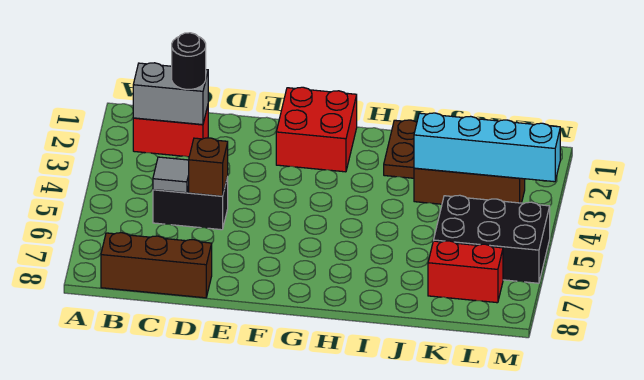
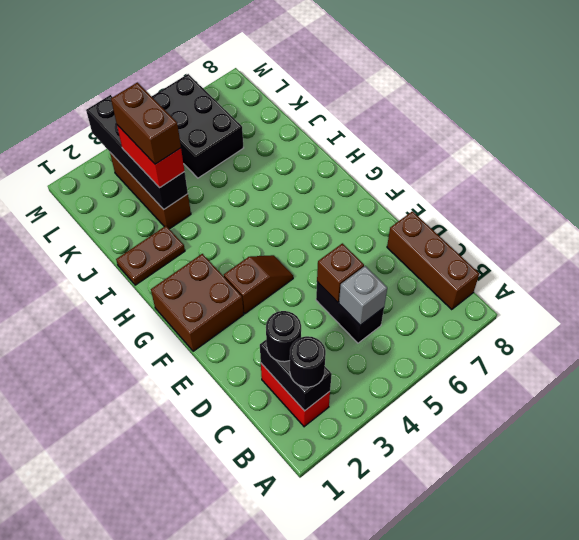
grey brick B2:C2 level 2 -> black brick B2:C2 level 2
none -> black round brick B2 level 3
grey tile C5 level 2 -> grey brick C5 level 2
red brick F1:G2 level 1 -> brown brick F1:G2 level 1
none -> brown slope F3:F4 level 1 top 3
cyan brick J3:M3 level 2 -> black brick J3:M3 level 2
none -> brown brick J3:K3 level 4
red brick K7:L7 level 1 -> red brick J3:K3 level 3

